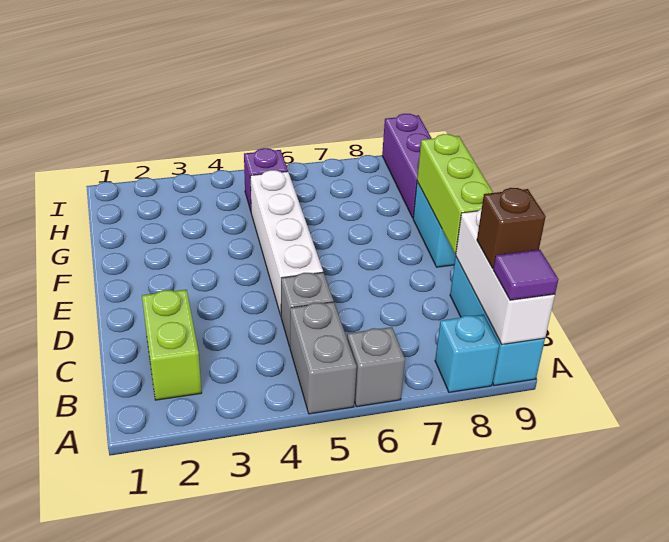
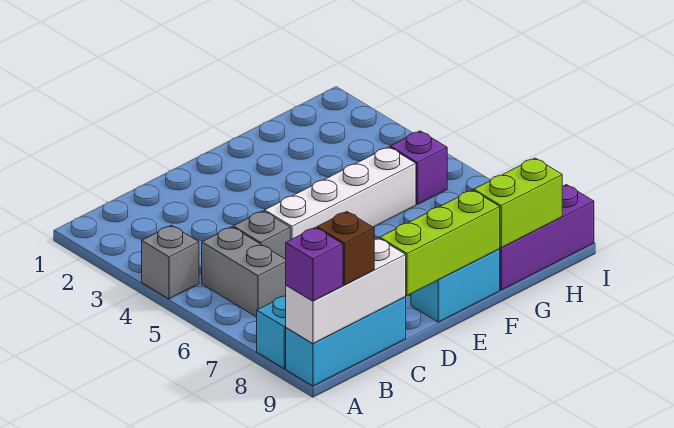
grey brick A5:B5 level 1 -> grey brick B5:B6 level 1
grey brick A6 level 1 -> grey brick A4 level 1
purple tile A9 level 3 -> purple brick A9 level 3
lime brick B2:C2 level 1 -> lime brick G9:H9 level 2

